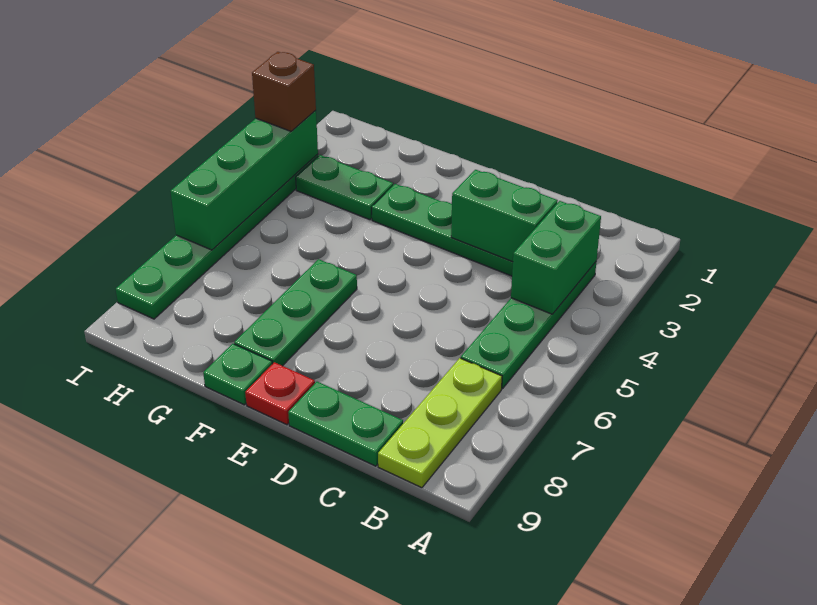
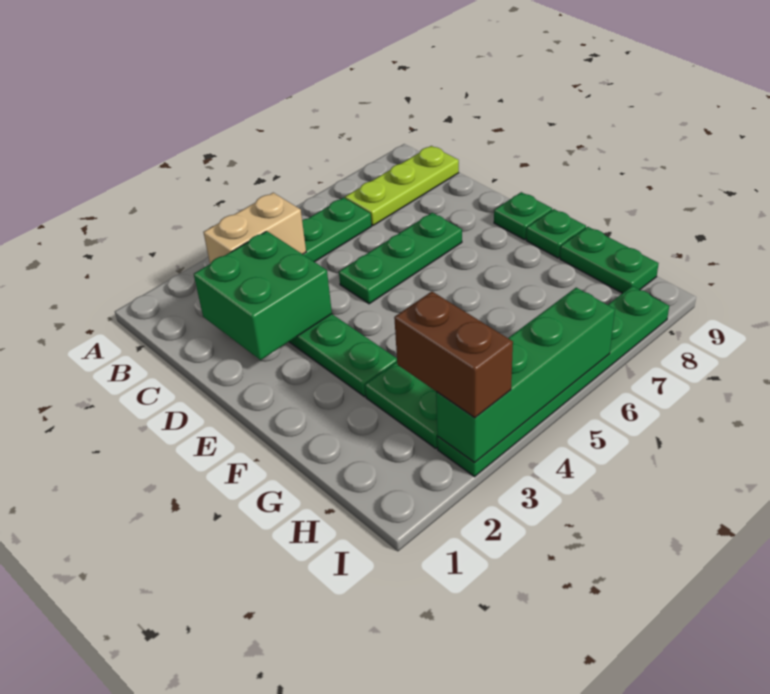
green brick B3:B4 level 2 -> tan brick B3:B4 level 2
green brick C3:D3 level 2 -> green brick C2:D3 level 2
green plate C9:D9 level 1 -> green plate G9:H9 level 1
red plate E9 level 1 -> green plate E9 level 1
green plate F6:F8 level 1 -> green plate D5:D7 level 1
brown brick I3 level 3 -> brown brick H3:I3 level 3

